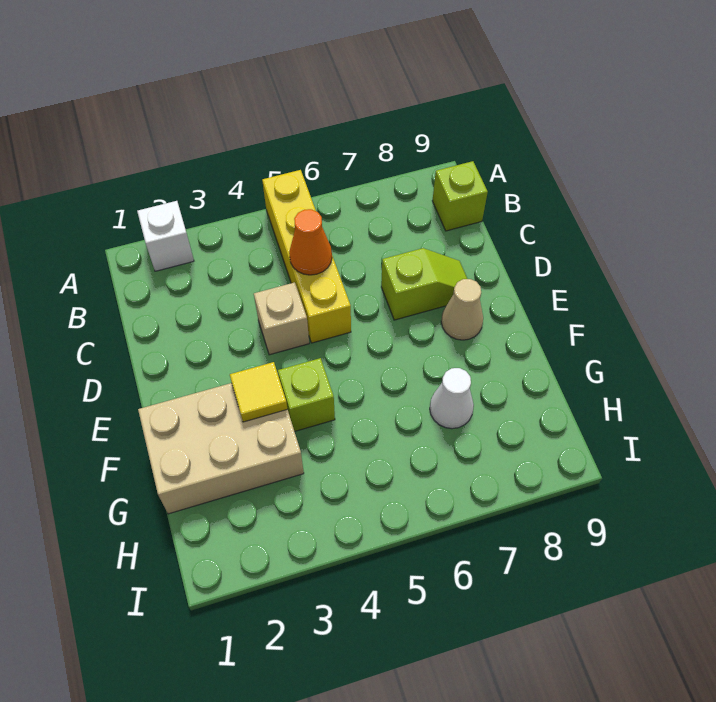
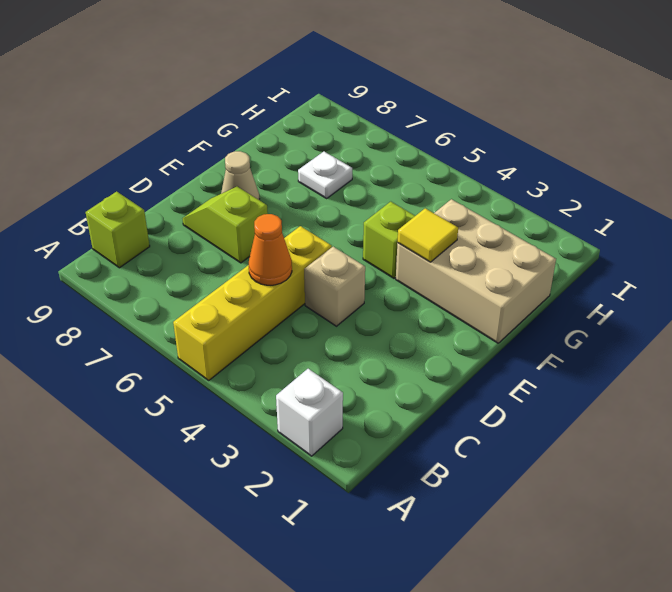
white cone G7 level 1 -> white plate G7 level 1

